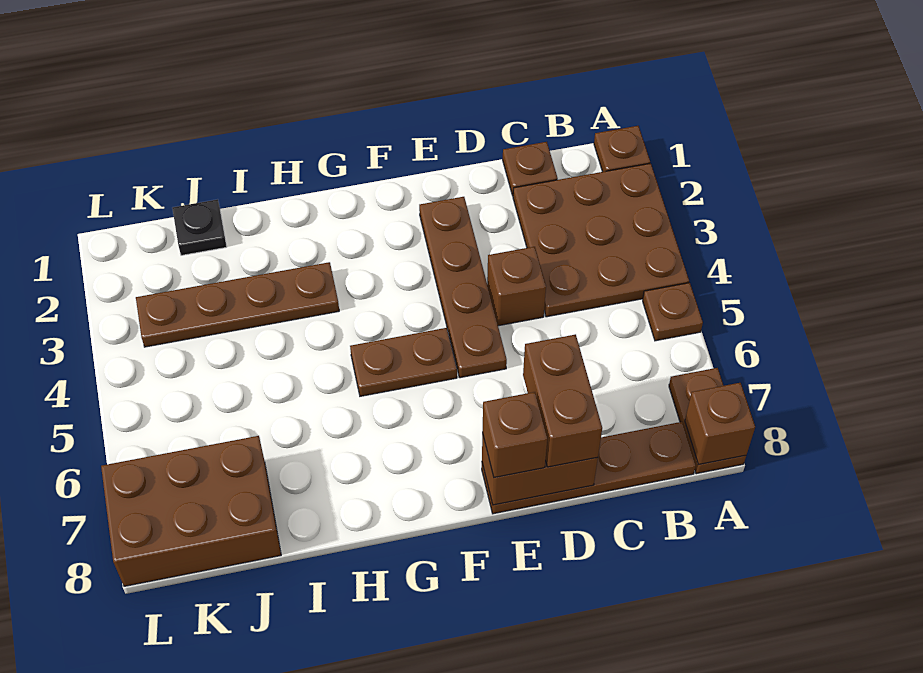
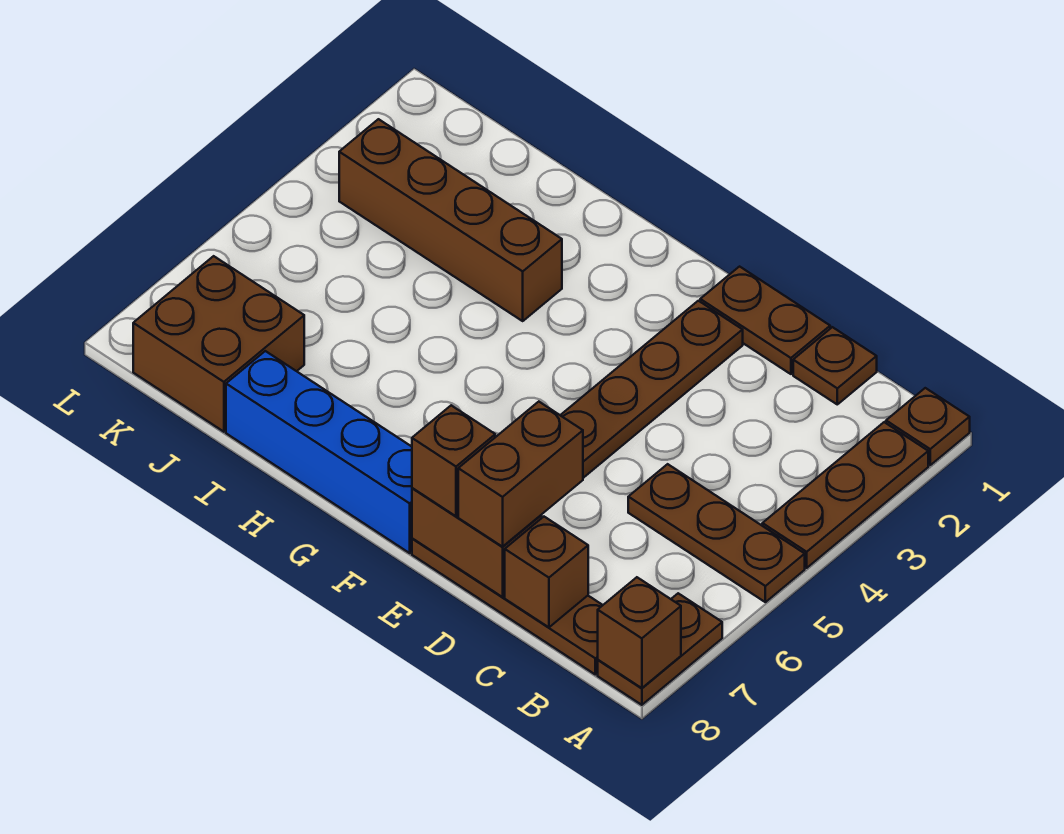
brown plate A2:C4 level 1 -> brown plate A2:A4 level 1
brown plate A5 level 1 -> brown plate A5:C5 level 1
brown brick D4 level 1 -> brown brick C8 level 2
brown plate F5:G5 level 1 -> brown plate D1:E1 level 1
none -> blue brick F8:I8 level 1
brown plate H3:K3 level 1 -> brown brick H3:K3 level 1
black plate J1 level 1 -> none
brown brick J7:L8 level 1 -> brown brick J7:K8 level 1

